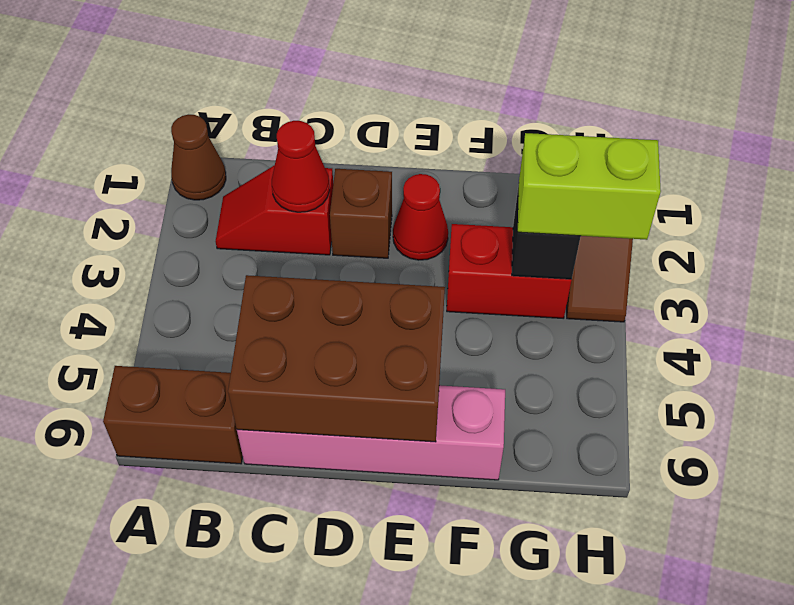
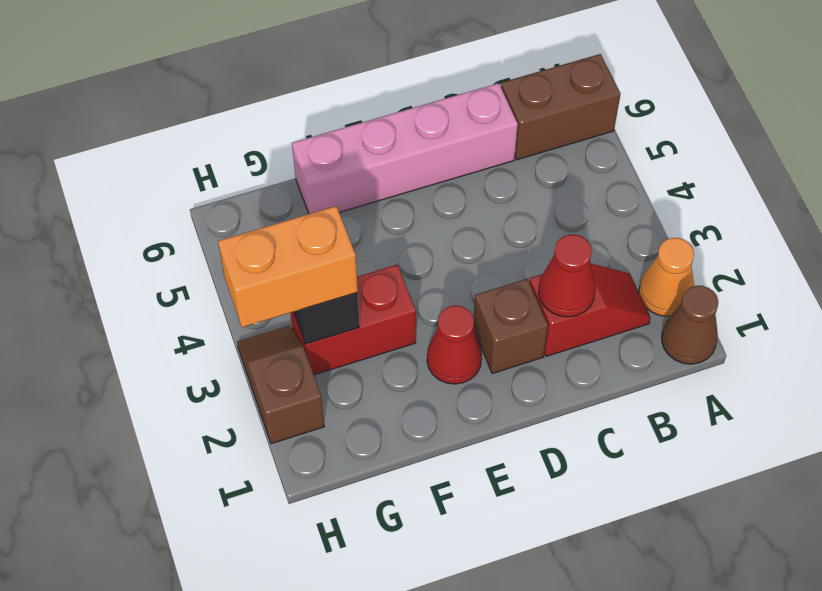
none -> orange cone A2 level 1
brown brick C5:E6 level 2 -> none
lime brick G3:H3 level 3 -> orange brick G3:H3 level 3

